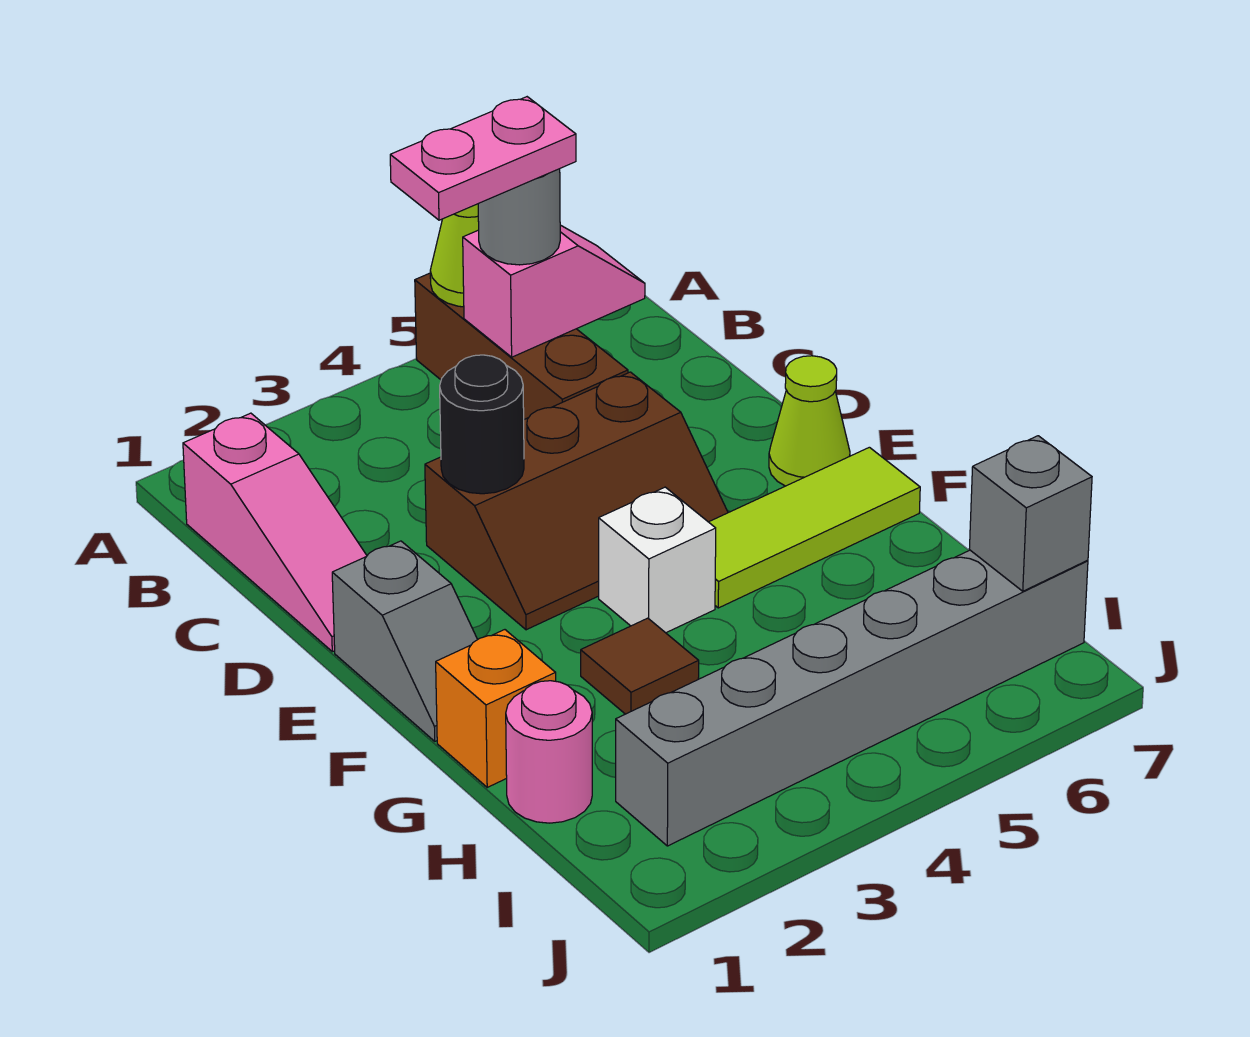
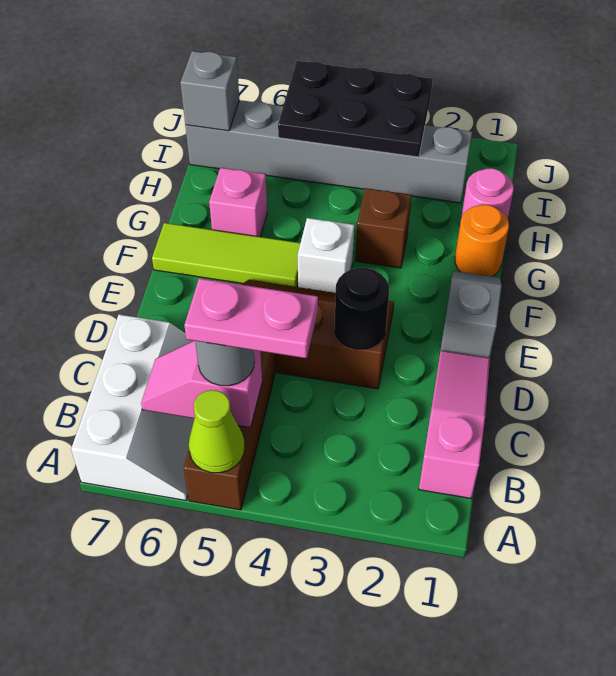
none -> white slope A6:C7 level 1 top 7
lime cone E7 level 1 -> none
orange brick G1 level 1 -> orange round brick G1 level 1
brown tile G3 level 1 -> brown brick G3 level 1
none -> pink brick G6 level 1
none -> black plate I3:J5 level 2

